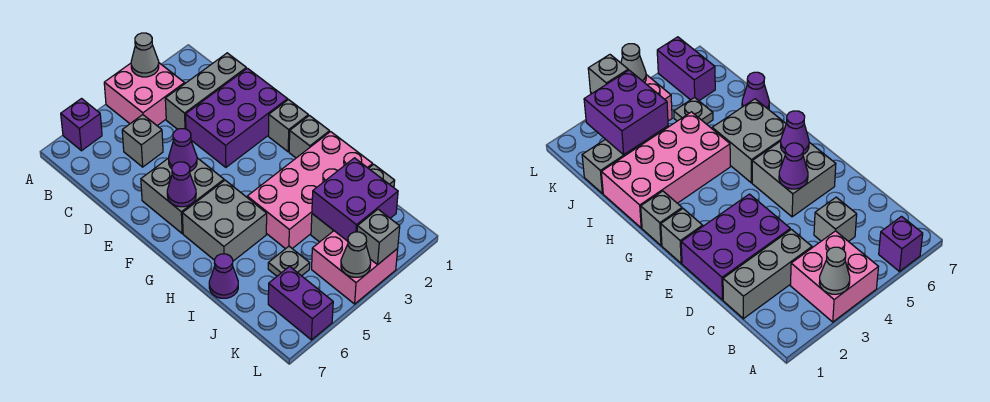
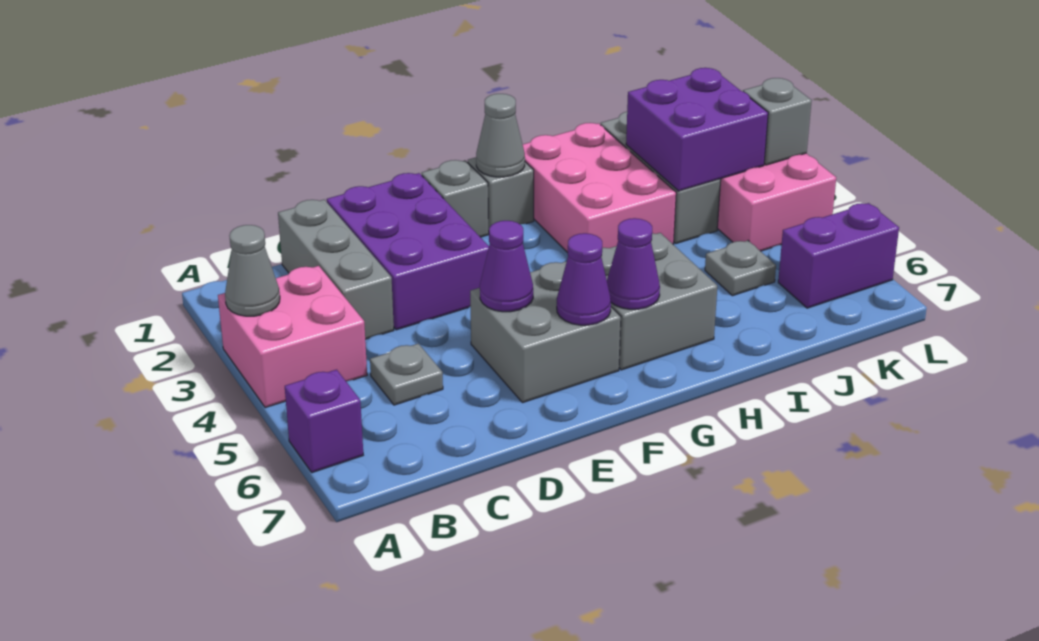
grey brick C5 level 1 -> grey plate C5 level 1
pink brick H1:I4 level 1 -> pink brick H1:I3 level 1
purple cone I7 level 1 -> purple cone G6 level 2
grey cone L4 level 2 -> grey cone G1 level 2

